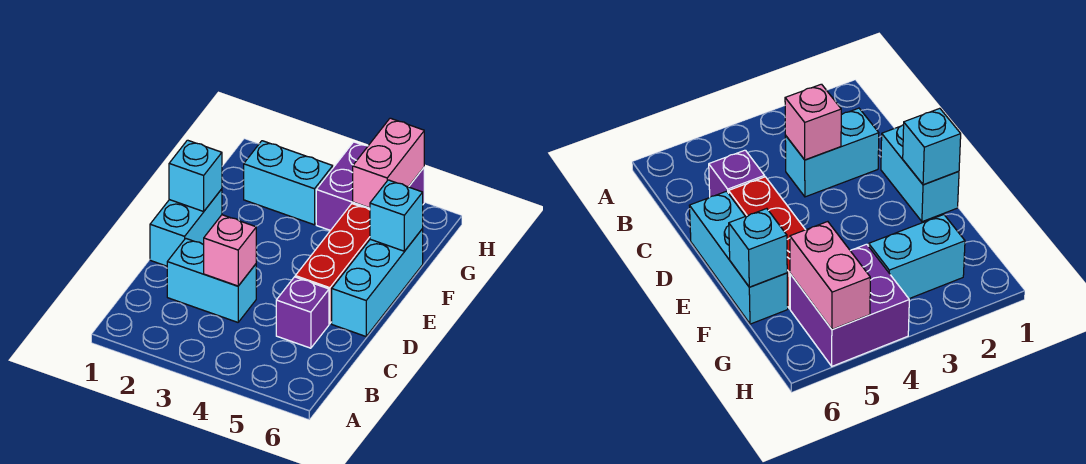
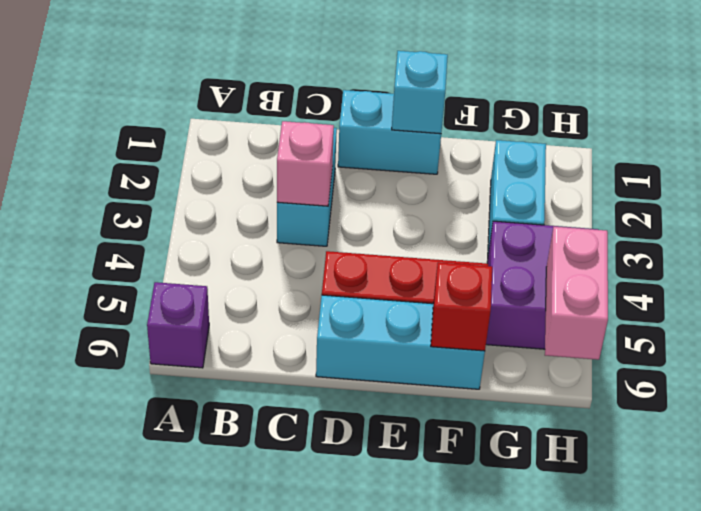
purple brick C5 level 1 -> purple brick A6 level 1
cyan brick F6 level 2 -> red brick F6 level 2
pink brick G5:H5 level 2 -> pink brick H5:H6 level 2

